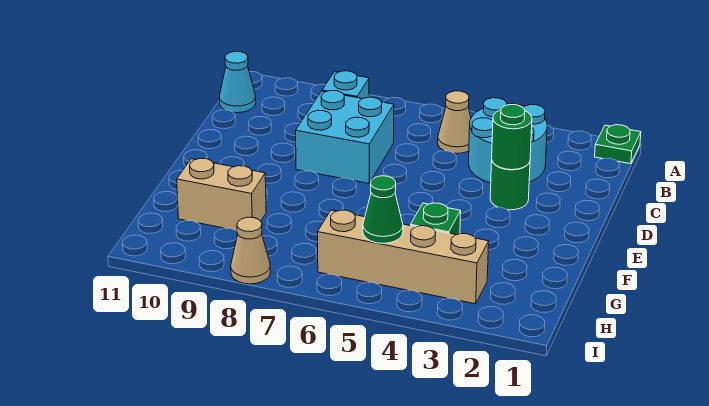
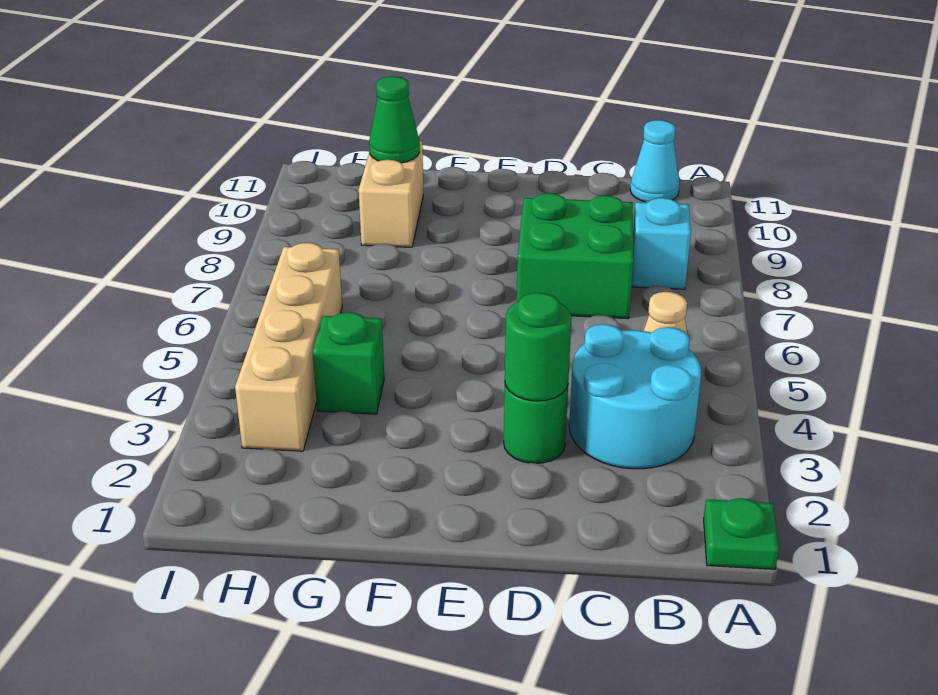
cyan brick C7:D8 level 1 -> green brick C7:D8 level 1
green cone H5 level 2 -> green cone G10 level 2
tan cone I8 level 1 -> none

